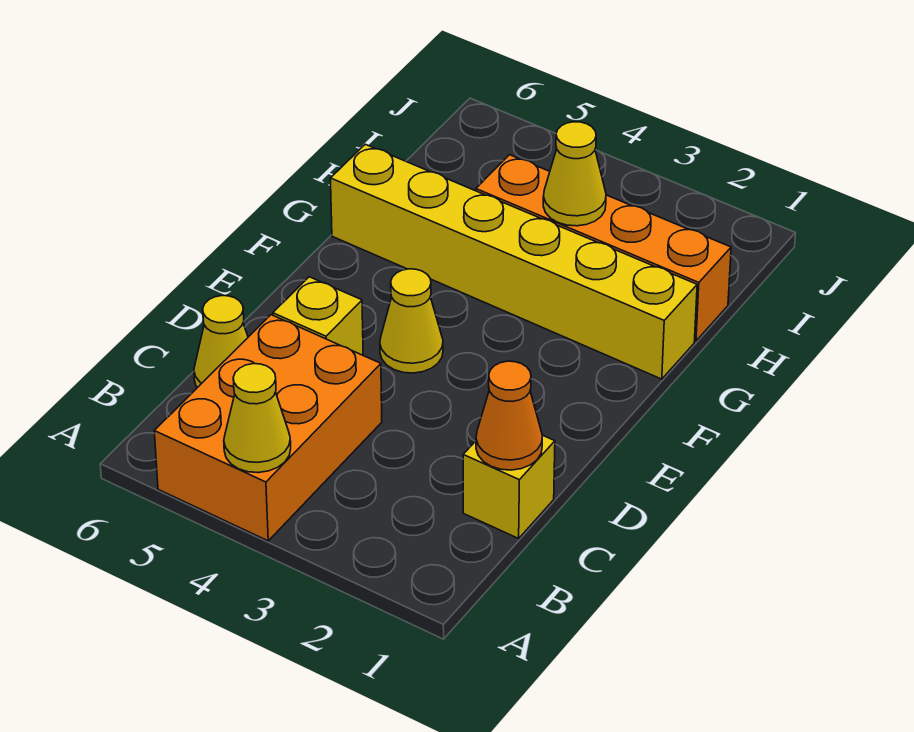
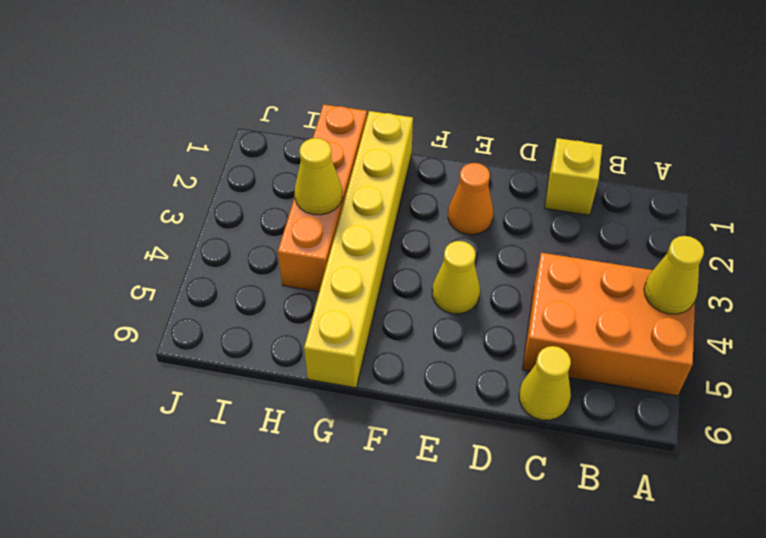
orange cone C1 level 2 -> orange cone E2 level 1
yellow brick D5 level 1 -> none

